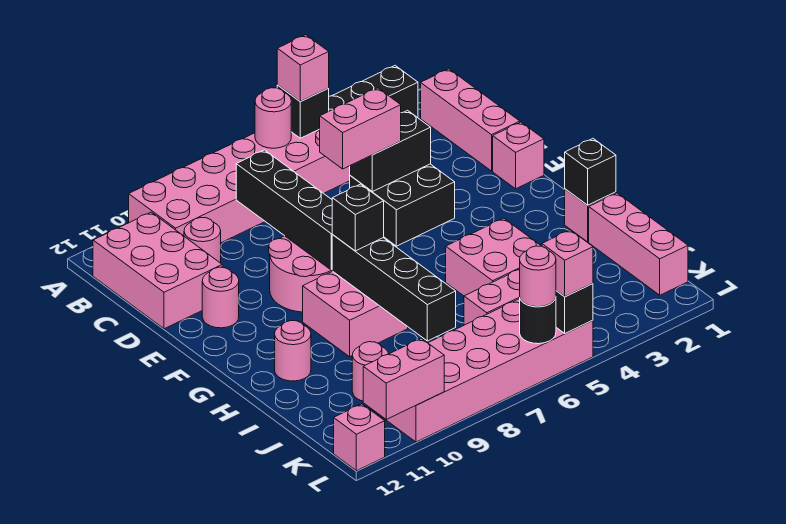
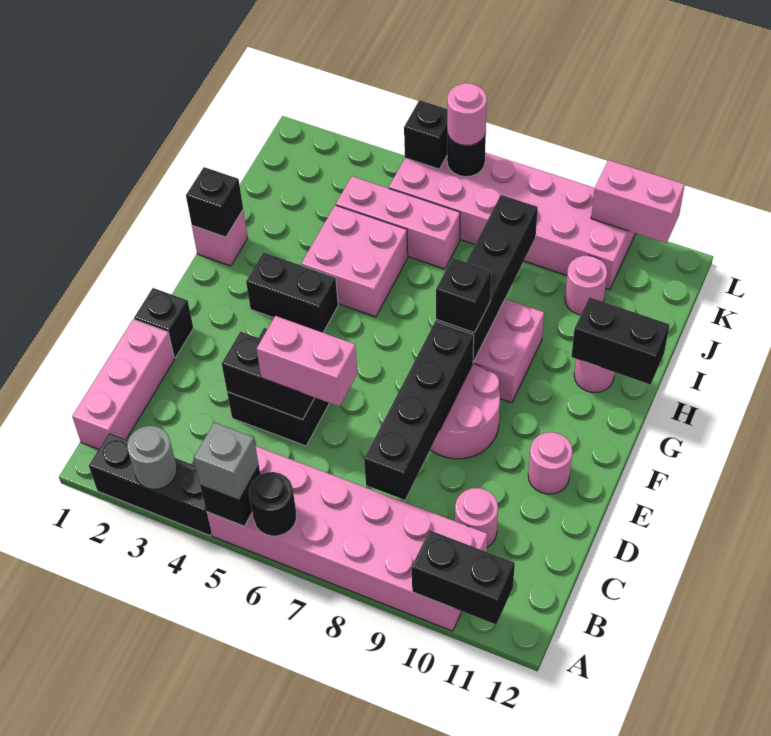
none -> grey round brick A3 level 2
pink brick A5 level 3 -> grey brick A5 level 3
pink round brick A6 level 2 -> black round brick A6 level 2
none -> black brick A10:A11 level 2
pink brick B11:D12 level 1 -> none
pink brick E1 level 1 -> black brick E1 level 1
none -> black brick G3:G4 level 1
none -> black brick H11:H12 level 2
pink brick I1:K1 level 1 -> none
pink brick L5 level 3 -> none
pink brick L12 level 1 -> none

